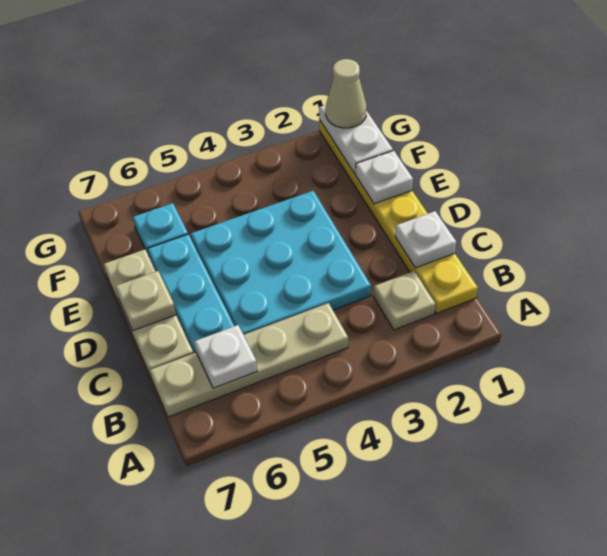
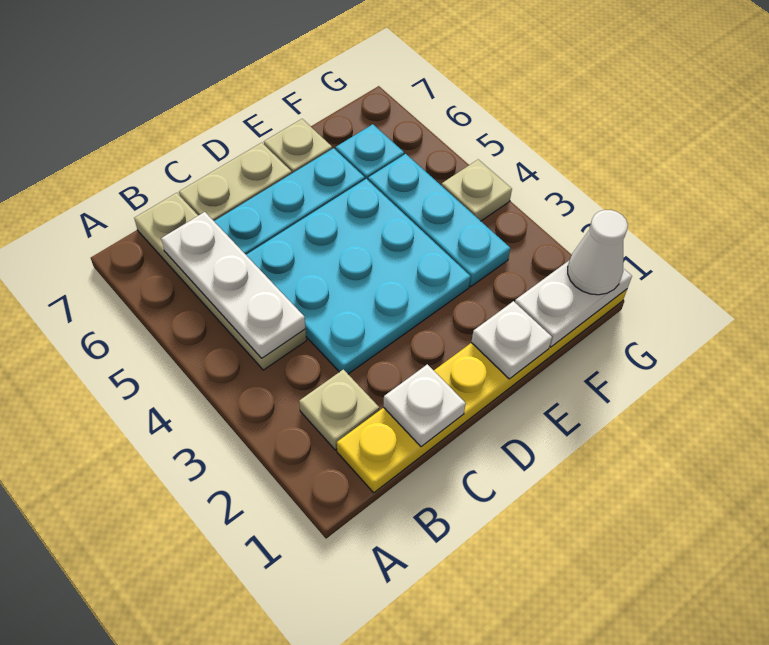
white plate B6 level 2 -> white plate B4:B6 level 2
tan plate D7 level 2 -> tan plate G4 level 1
none -> cyan plate F3:F5 level 1
tan cone G1 level 3 -> white cone G1 level 3

